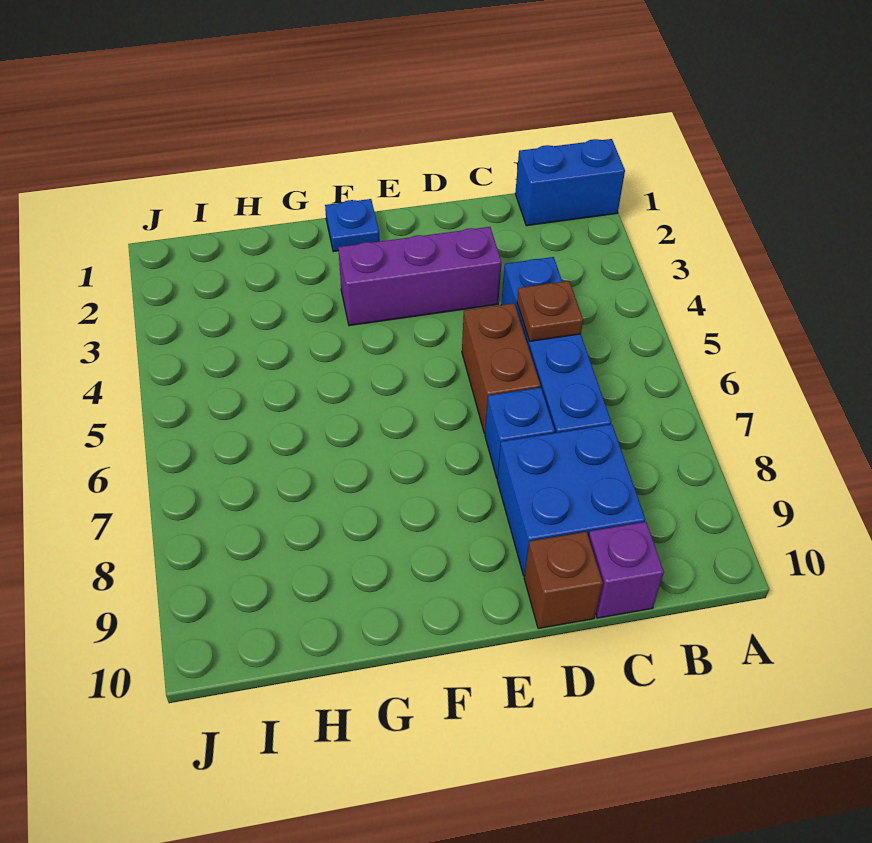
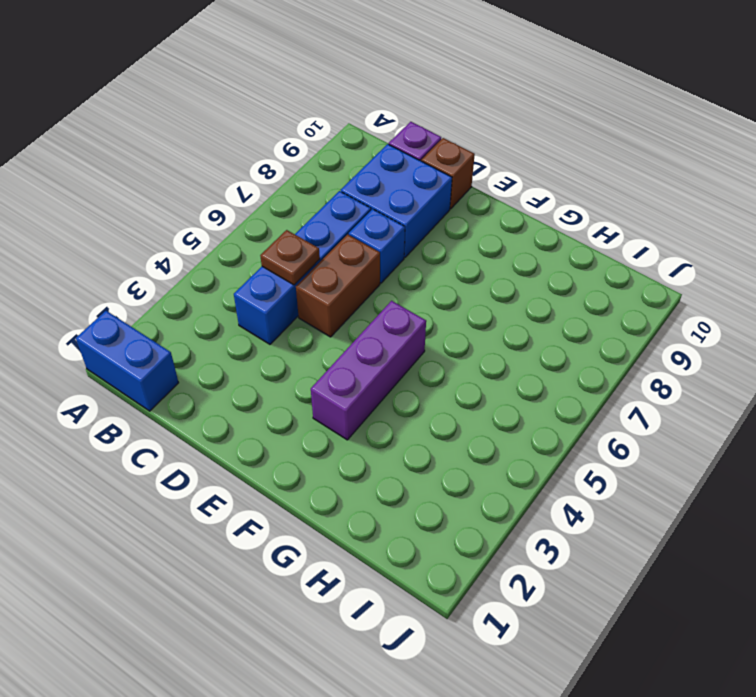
purple brick D3:F3 level 1 -> purple brick F3:F5 level 1
blue plate F1 level 1 -> none

